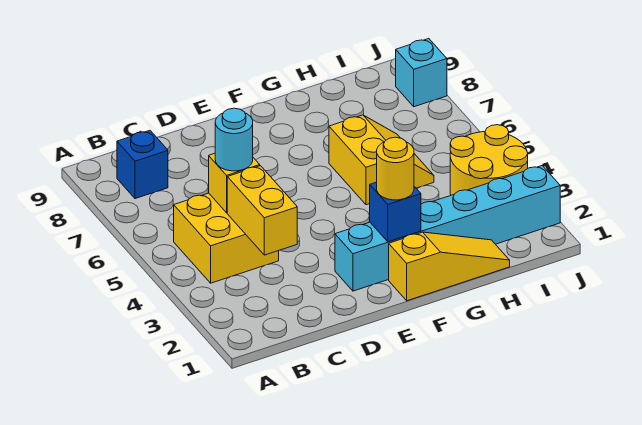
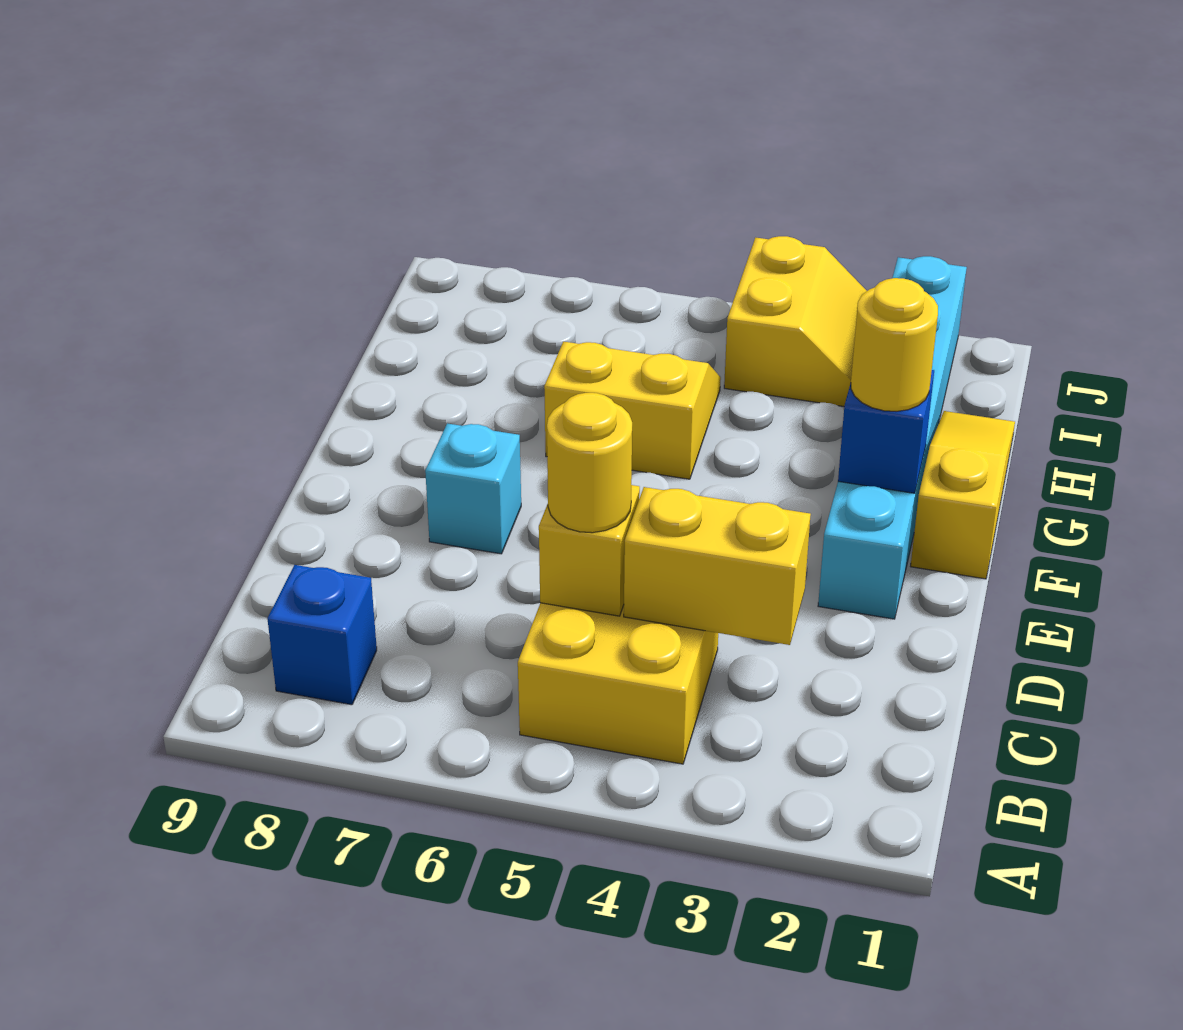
cyan round brick C5 level 3 -> yellow round brick C5 level 3
yellow round brick I3:J4 level 1 -> yellow slope I3:J4 level 1 top 4
cyan brick J8 level 1 -> cyan brick E7 level 1

